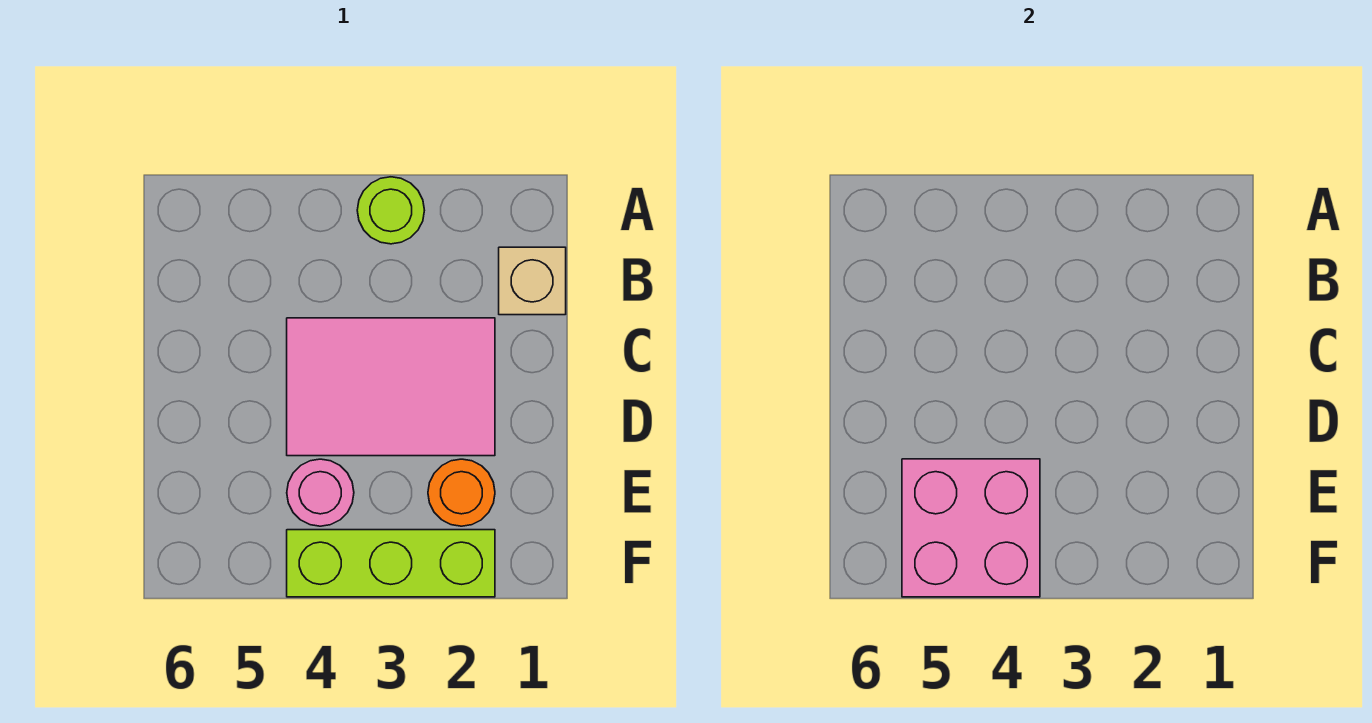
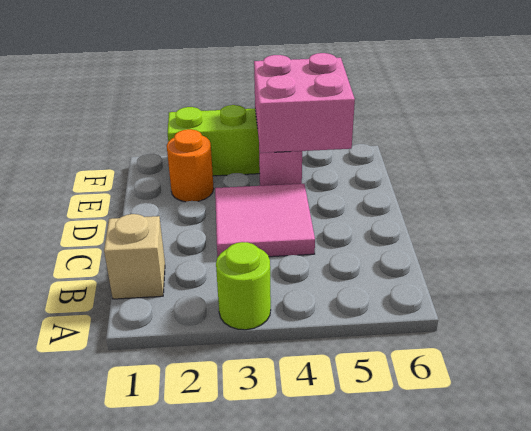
pink tile C2:D4 level 1 -> pink tile C3:D4 level 1

